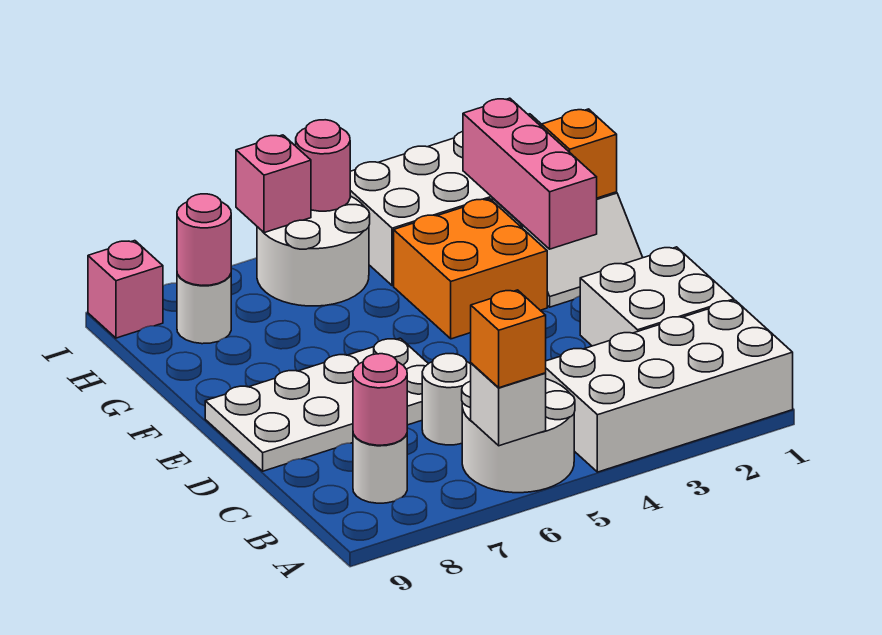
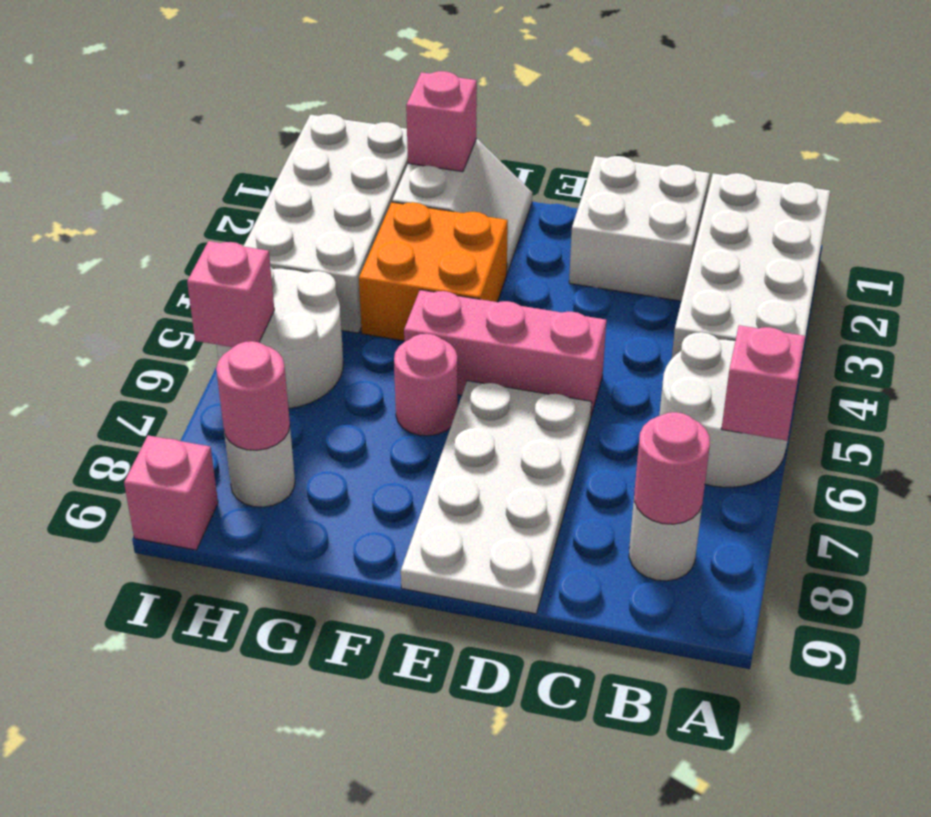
white brick A6 level 2 -> pink brick A6 level 2
orange brick A6 level 3 -> none
white round brick C6 level 1 -> none
pink brick F2:H2 level 2 -> pink brick D5:F5 level 1
orange brick G1 level 2 -> pink brick G1 level 2
pink round brick I5 level 2 -> pink round brick F6 level 1

